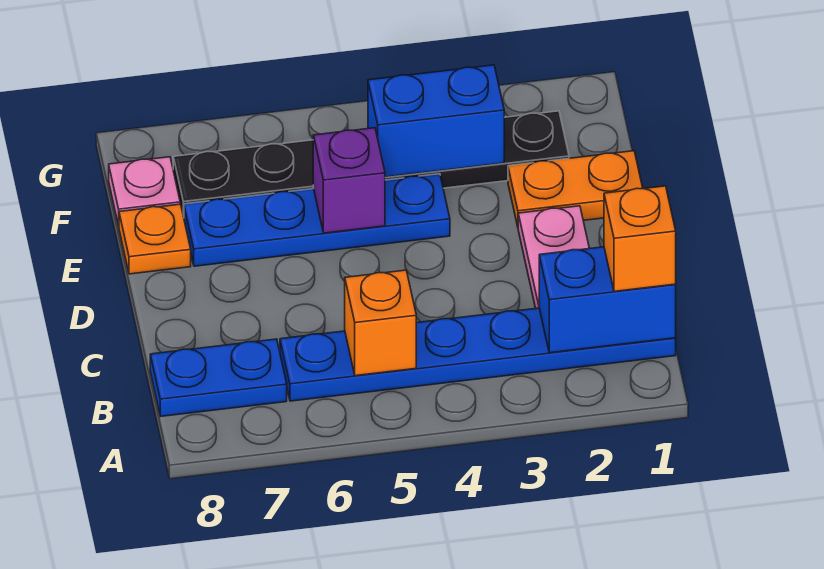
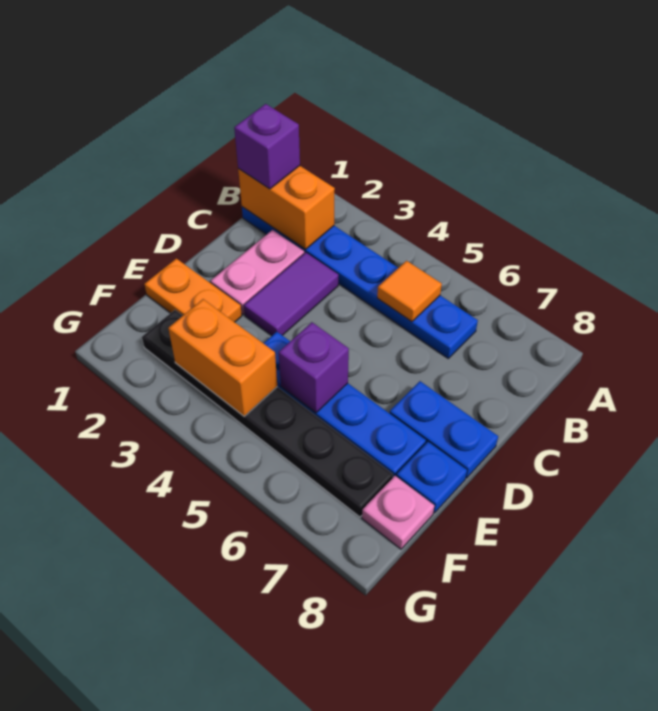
blue brick B1:B2 level 2 -> orange brick B1:B2 level 2
orange brick B1 level 3 -> purple brick B1 level 3
orange brick B5 level 2 -> orange tile B5 level 2
blue plate B7:B8 level 1 -> blue plate D7:D8 level 1
none -> purple tile C3:D3 level 1
orange plate E8 level 1 -> blue plate E8 level 1
blue brick F3:F4 level 2 -> orange brick F3:F4 level 2

